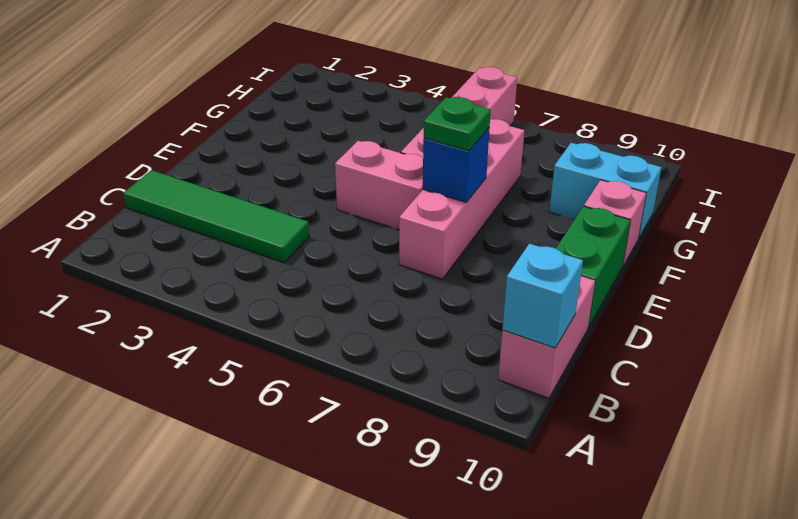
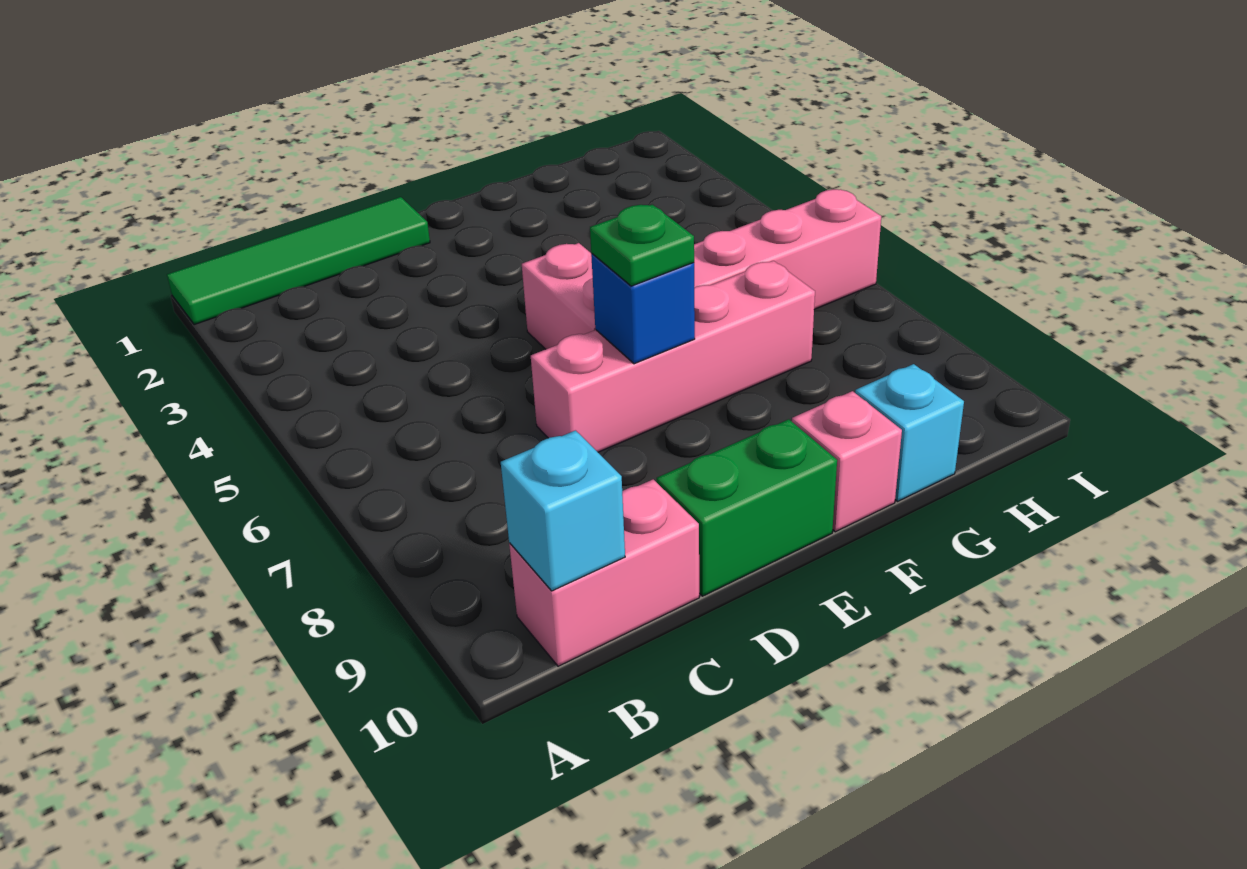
green tile C1:C4 level 1 -> green tile A1:D1 level 1
cyan brick G9:G10 level 1 -> cyan brick G10 level 1

